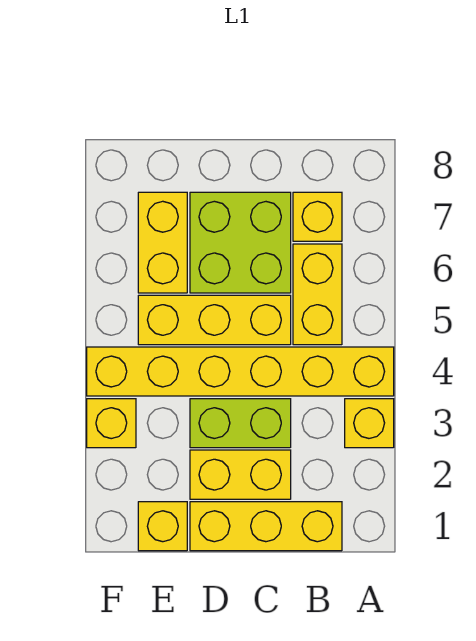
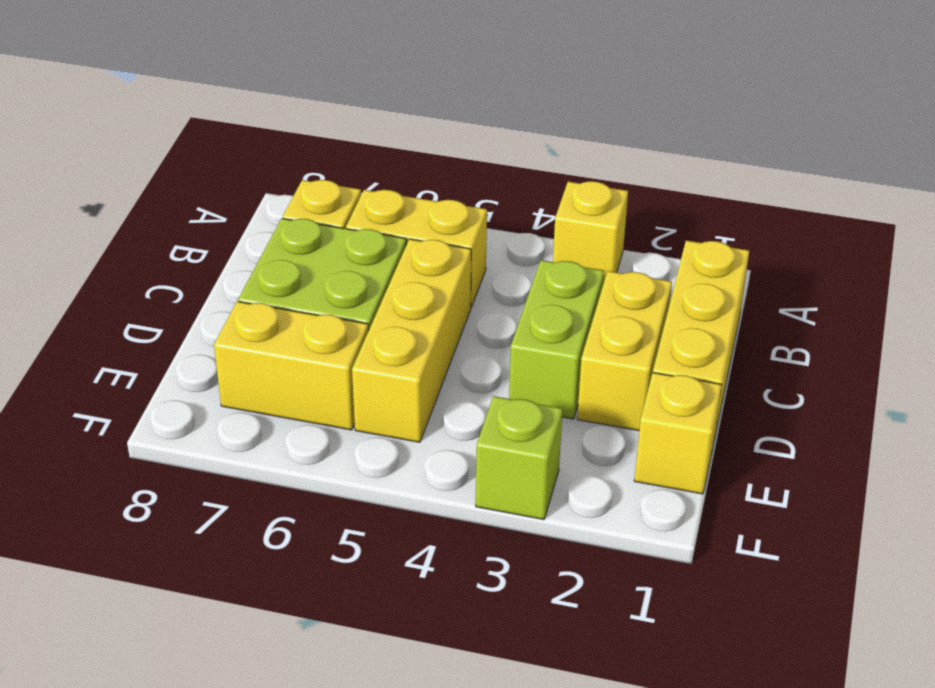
yellow brick A4:F4 level 1 -> none
yellow brick F3 level 1 -> lime brick F3 level 1

